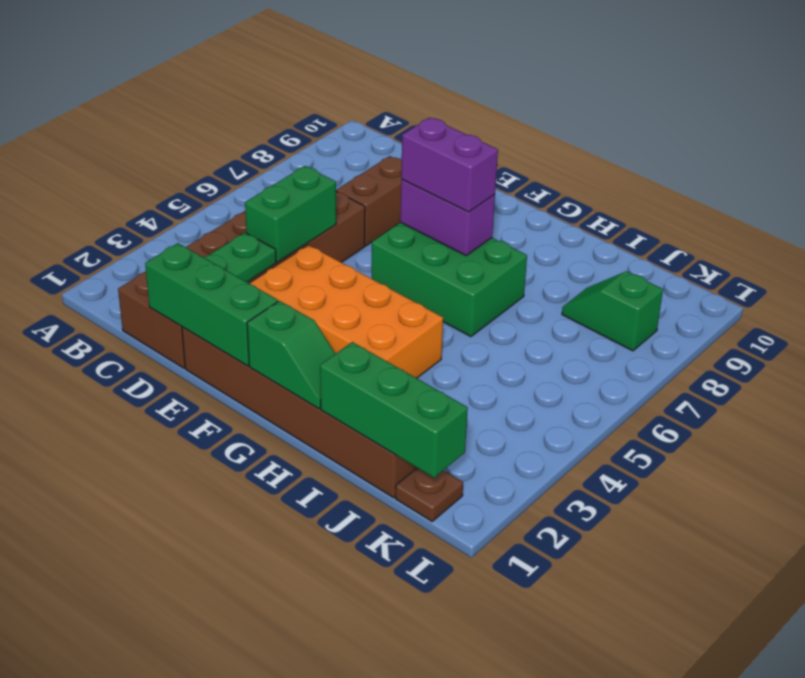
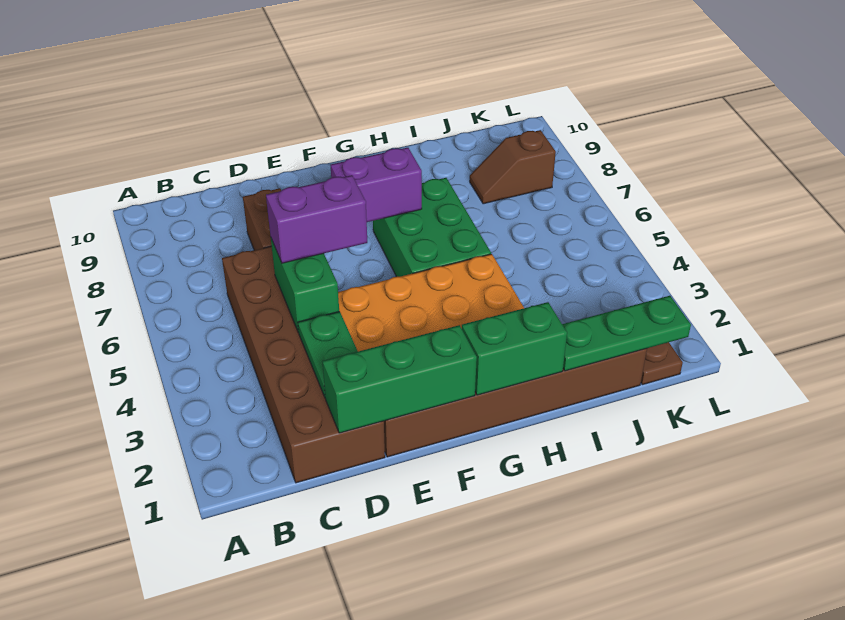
green brick F6:H7 level 1 -> green brick G5:H7 level 1
purple brick F7:G7 level 3 -> purple brick D5:E5 level 3
green slope G1:H1 level 2 top G -> green brick G1:H1 level 2
green brick I1:K1 level 2 -> green plate I1:K1 level 2
green slope J8:K8 level 1 top K -> brown slope J8:K8 level 1 top K

